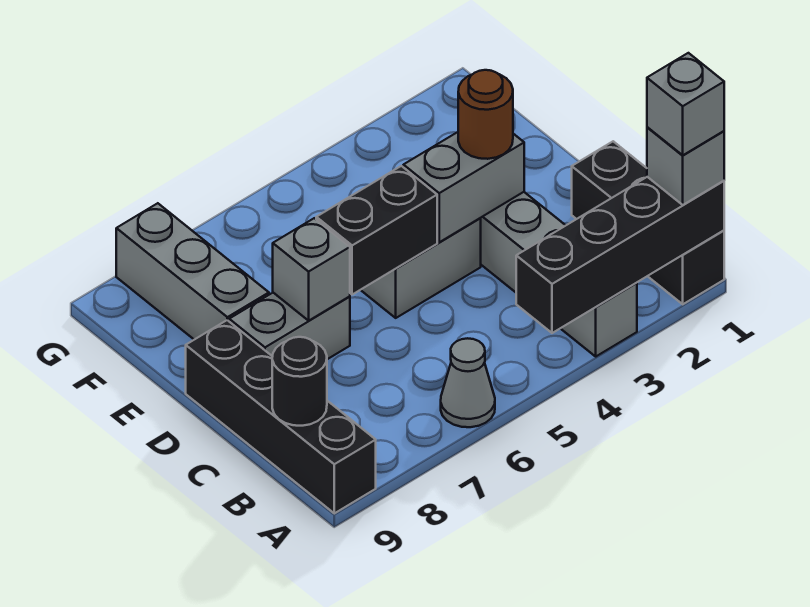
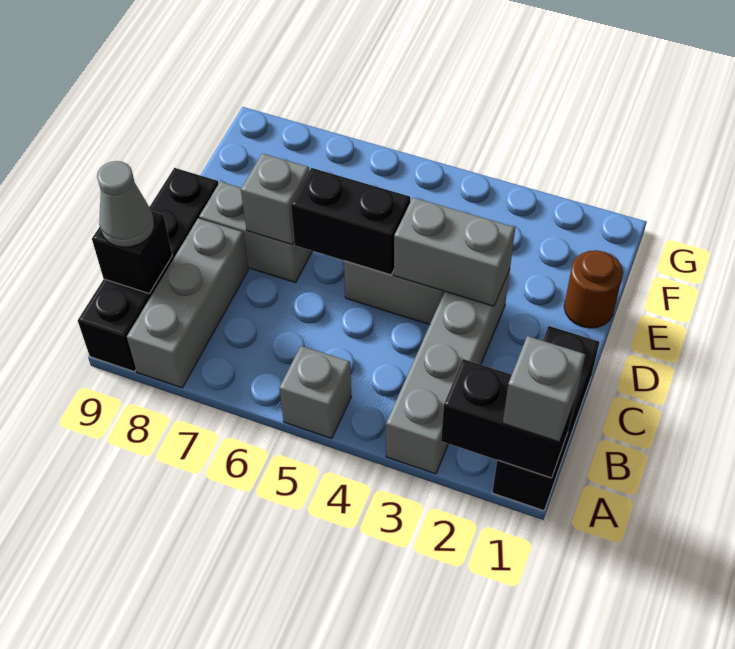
black brick A1:A4 level 2 -> black brick A1:A2 level 2
grey brick A1 level 4 -> grey brick A5 level 1
grey cone A6 level 1 -> grey cone B9 level 3
black round brick B9 level 2 -> black brick B9 level 2
brown round brick D3 level 3 -> brown round brick E1 level 1
grey brick E8:G8 level 1 -> grey brick A8:C8 level 1

